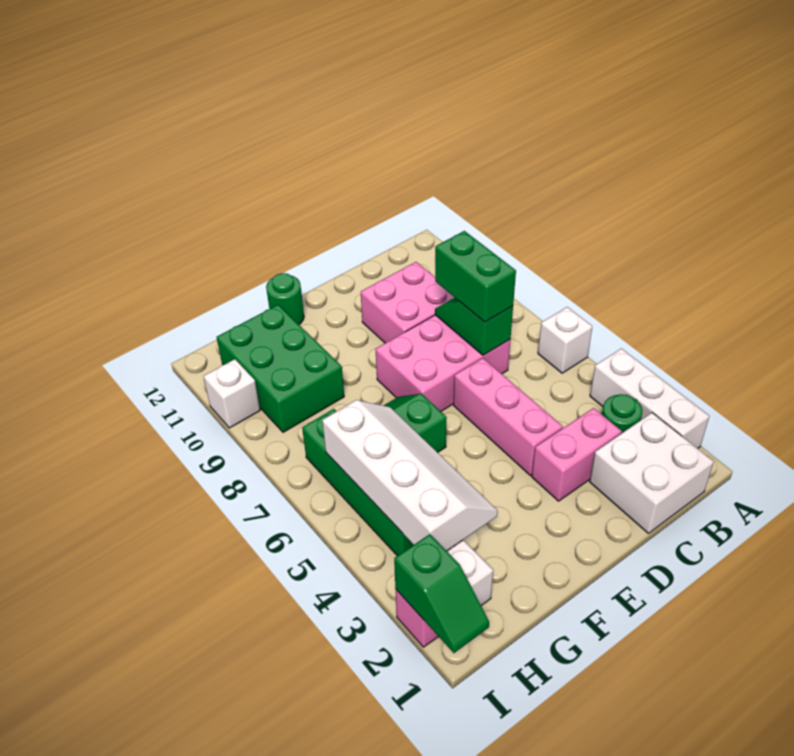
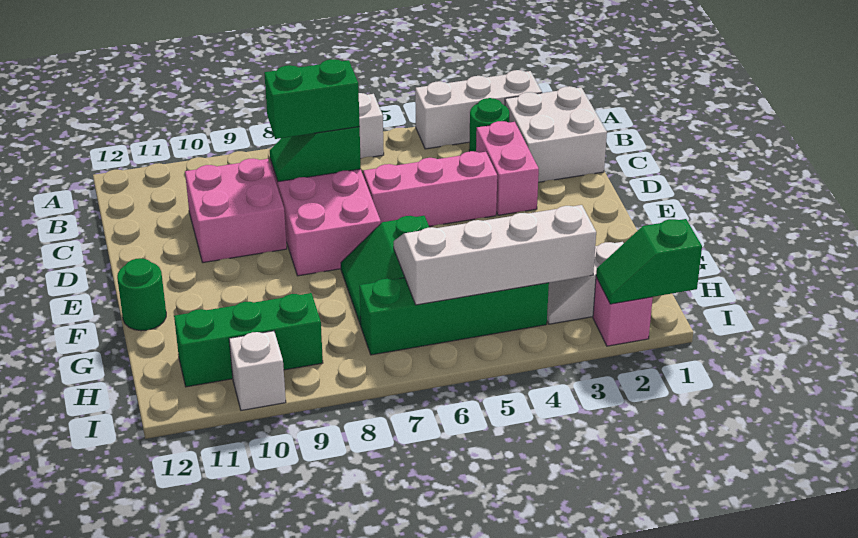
green brick G9:H11 level 1 -> green brick H9:H11 level 1
green slope I1:I2 level 2 top 2 -> green slope I1:I2 level 2 top 1

